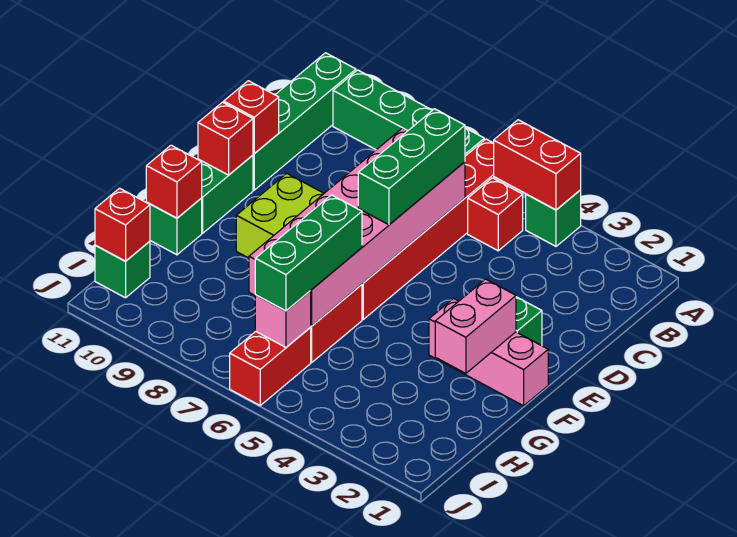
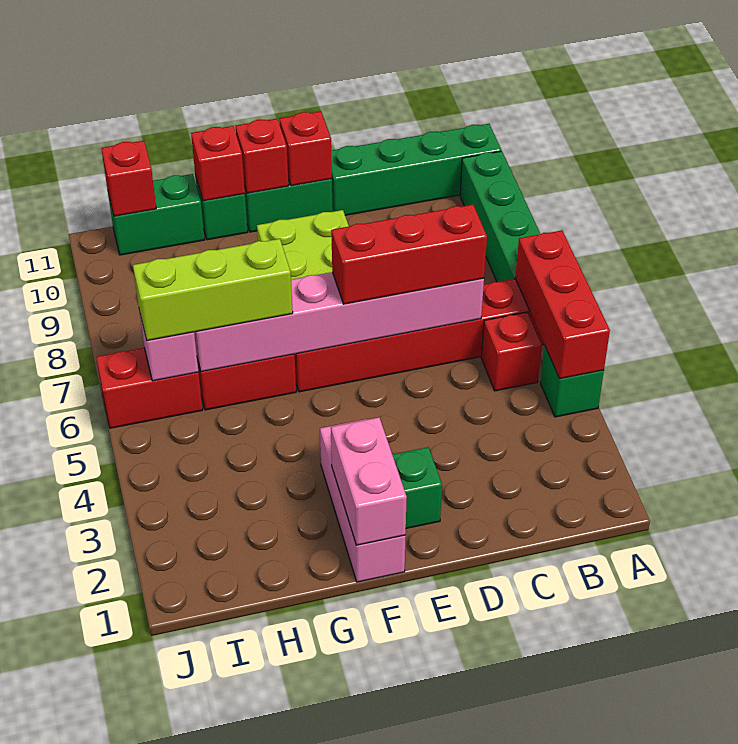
red brick A4:A5 level 2 -> red brick A4:A6 level 2
pink brick C6:H7 level 2 -> pink brick C6:H6 level 2
green brick C6:E6 level 3 -> red brick C6:E6 level 3
red brick D11 level 2 -> red brick F11 level 2
pink brick F2:G2 level 2 -> pink brick F1:F2 level 2
green brick G6:I6 level 3 -> lime brick G6:I6 level 3
green brick I11 level 1 -> green brick H11:I11 level 1

